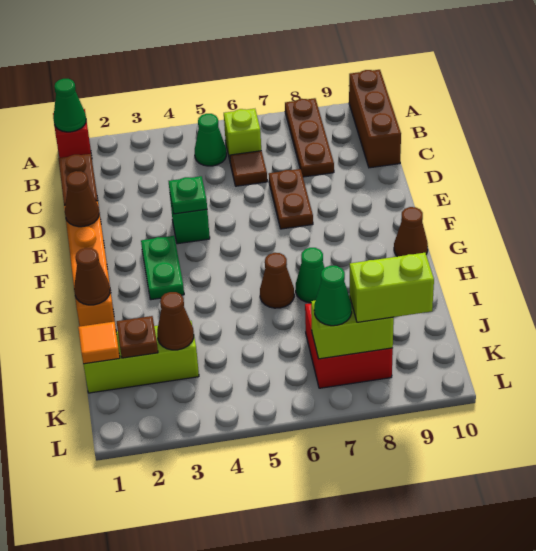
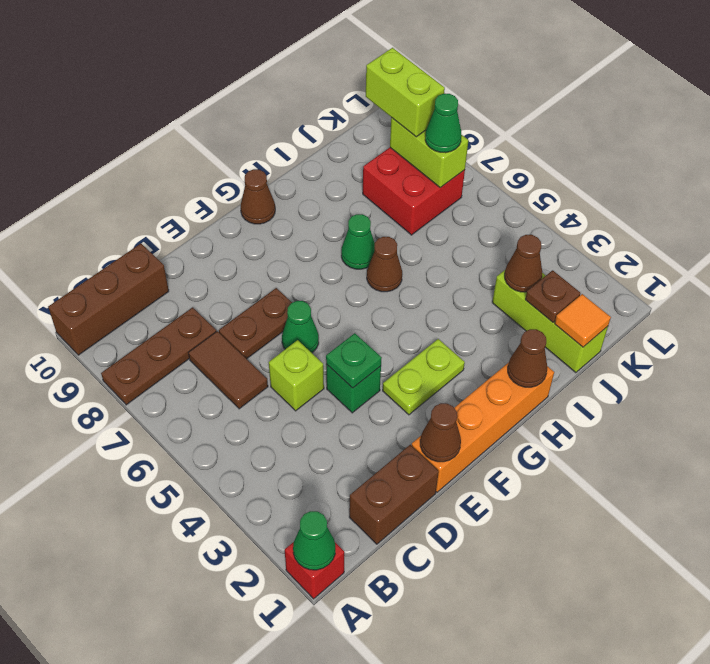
green cone B5 level 1 -> green cone E6 level 1
lime brick B6 level 1 -> lime brick D5 level 1
brown tile C6 level 1 -> brown tile C6:C7 level 1
green plate F3:G3 level 1 -> lime plate F3:G3 level 1

